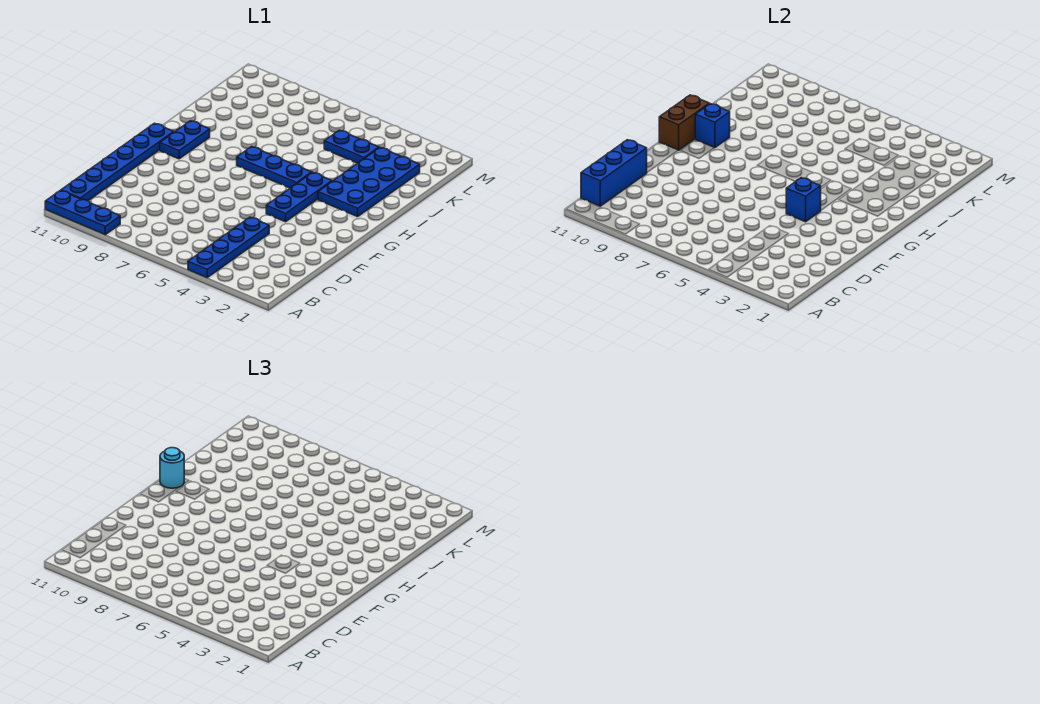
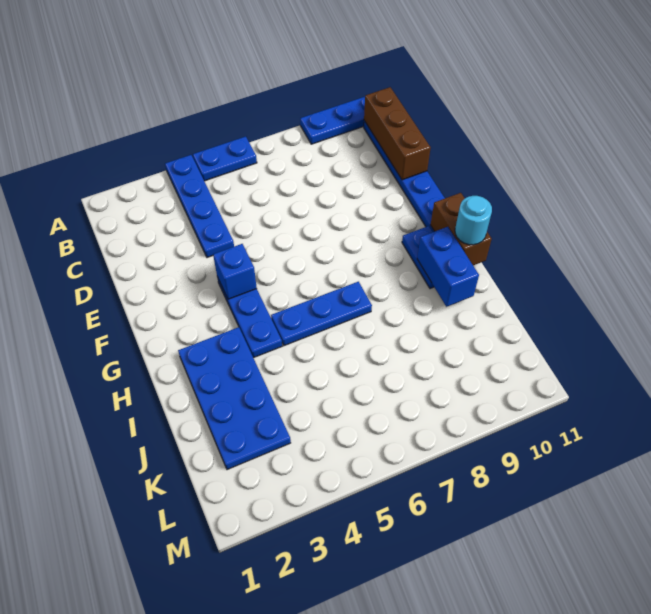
blue brick B11:D11 level 2 -> brown brick B11:D11 level 2
blue brick H10 level 2 -> blue brick H10:I10 level 2
blue plate K4:K5 level 1 -> blue plate A5:A6 level 1

